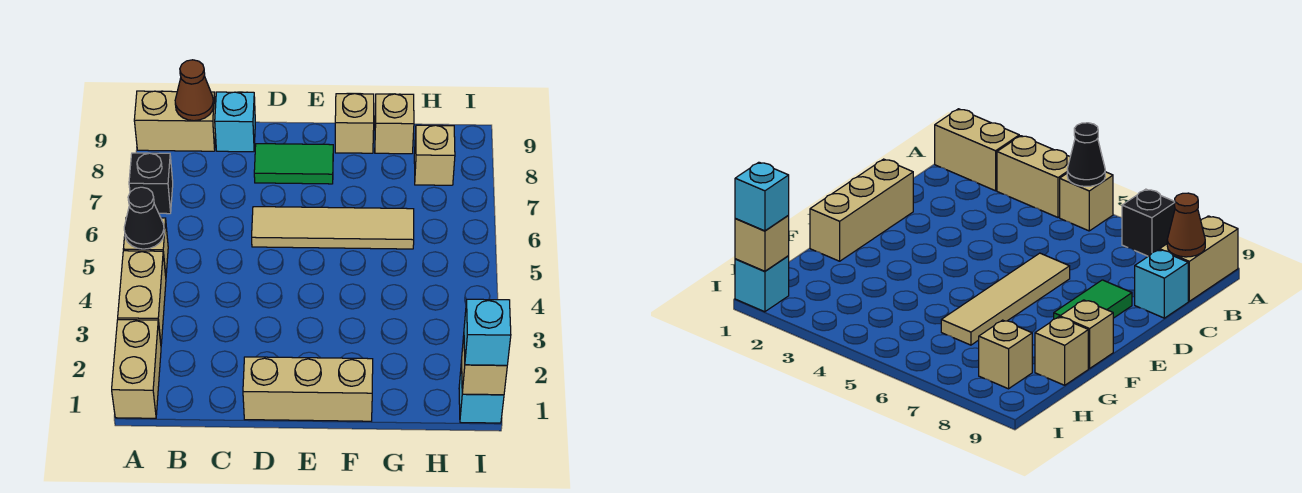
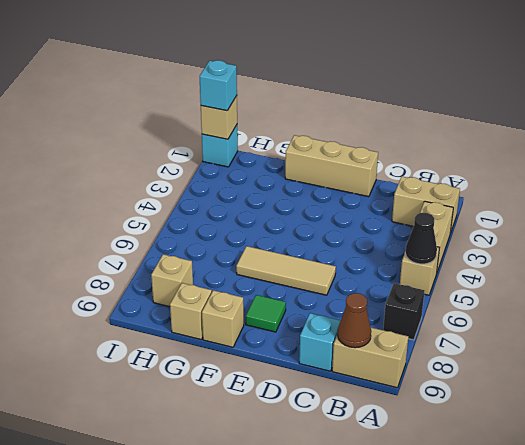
tan brick A1:A2 level 1 -> tan brick A2:B2 level 1
tan tile D6:G6 level 1 -> tan tile D6:F6 level 1
green tile D8:E8 level 1 -> green tile E8 level 1

